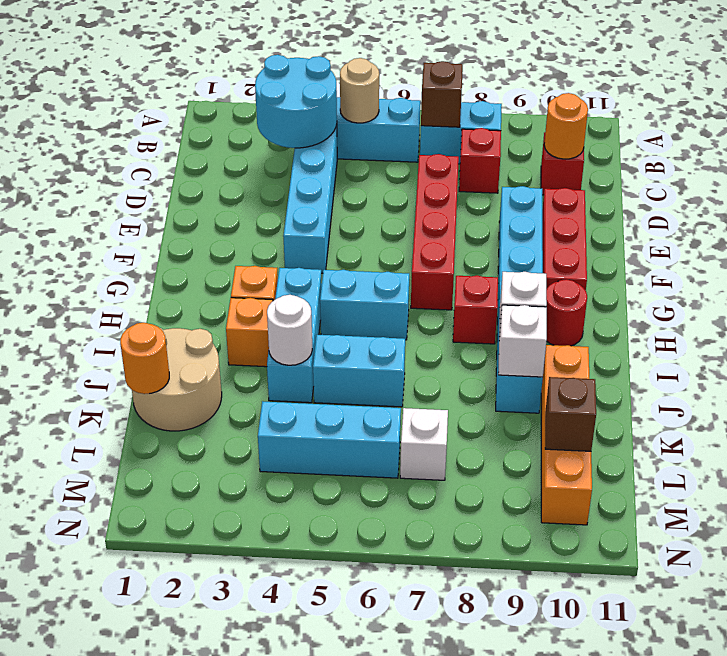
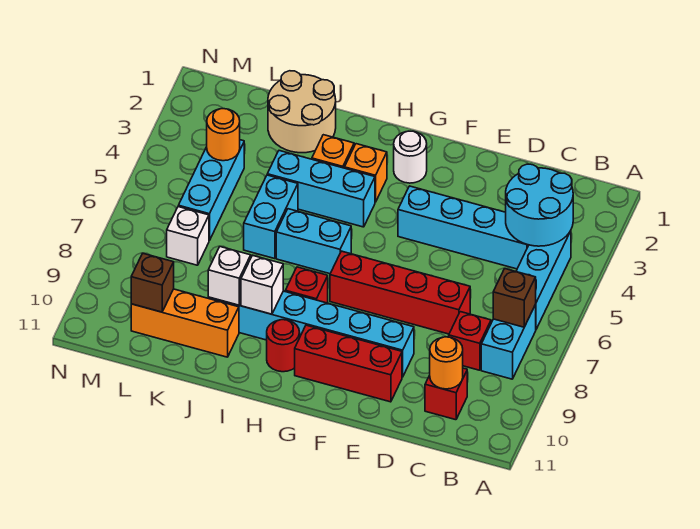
tan round brick B5 level 2 -> none
cyan brick H5:H6 level 1 -> cyan brick H6:I6 level 1
white round brick J4 level 2 -> white round brick G2 level 1
orange brick J10:M10 level 1 -> orange brick J10:L10 level 1
orange round brick K1 level 2 -> orange round brick L4 level 2

